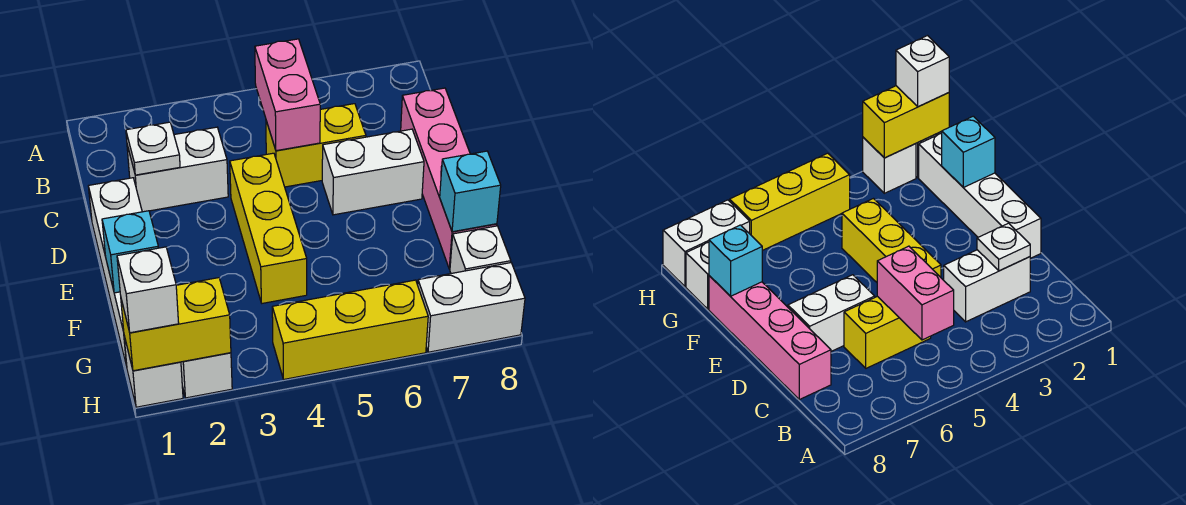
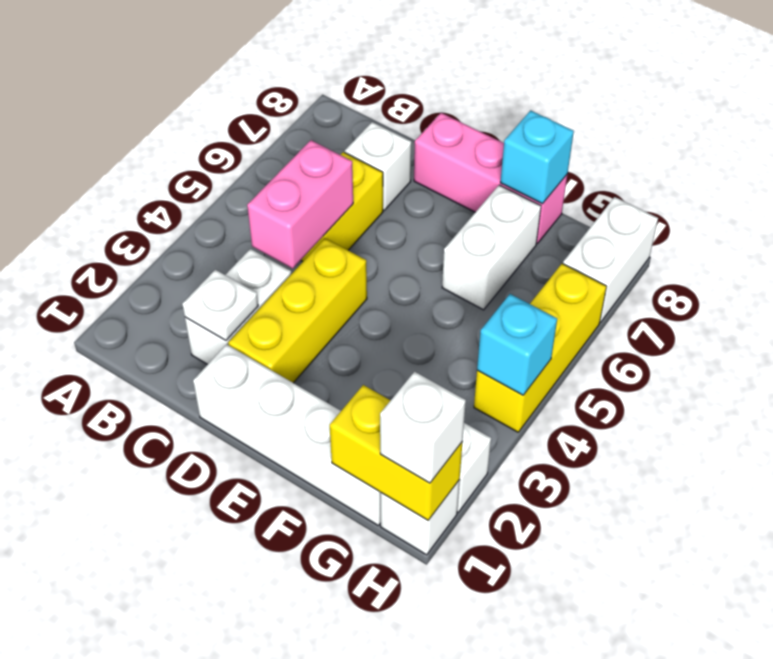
pink brick B5:C5 level 2 -> pink brick C4:C5 level 2
pink brick C8:F8 level 1 -> pink brick D8:F8 level 1
yellow brick D4:F4 level 1 -> yellow brick D2:D4 level 1
white brick D6:D7 level 1 -> white brick F6:F7 level 1
cyan brick F1 level 2 -> cyan brick H4 level 2
white brick G8 level 1 -> white brick C7 level 1
yellow brick H1:H2 level 2 -> yellow brick G1:H1 level 2

